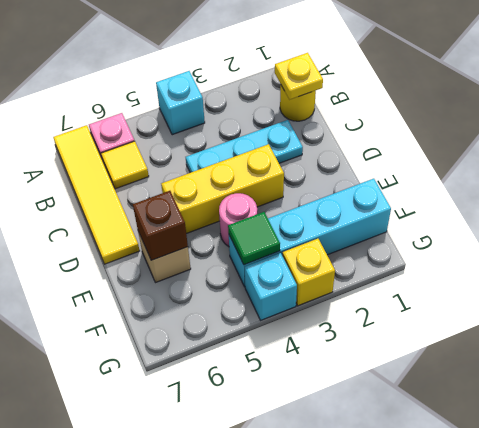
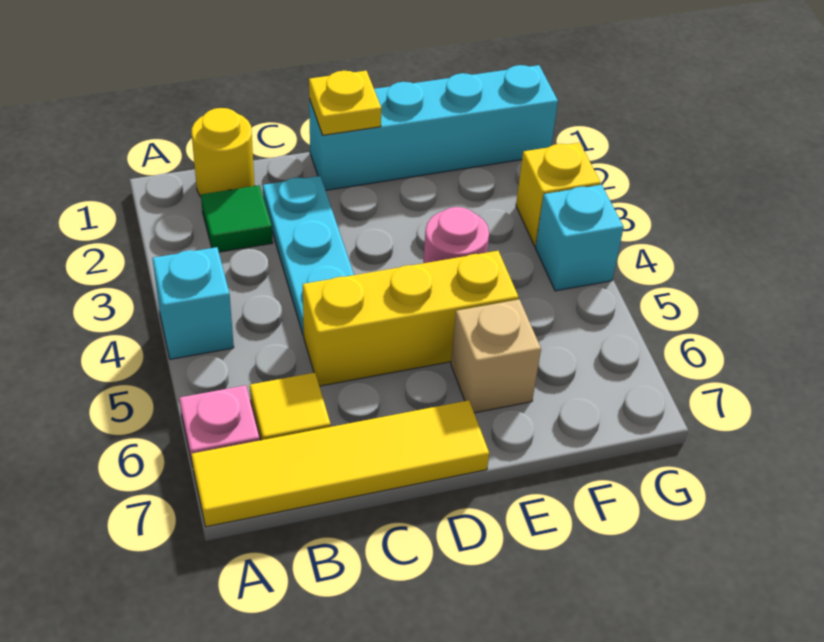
yellow plate B1 level 2 -> yellow plate D1 level 2
yellow brick D3:D5 level 1 -> yellow brick C5:E5 level 1
brown brick E6 level 2 -> none
cyan brick F1:F4 level 1 -> cyan brick D1:G1 level 1
green tile F4 level 2 -> green tile B2 level 1

